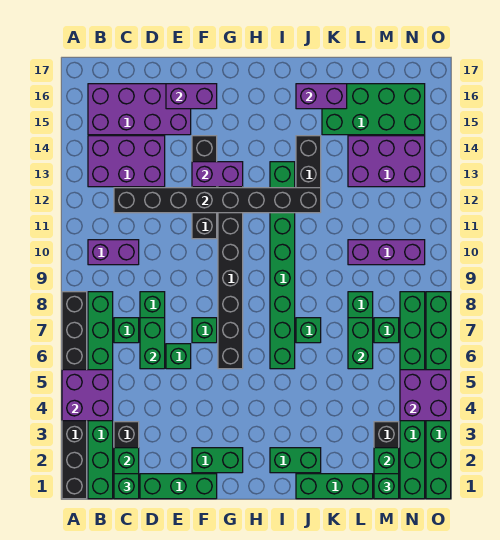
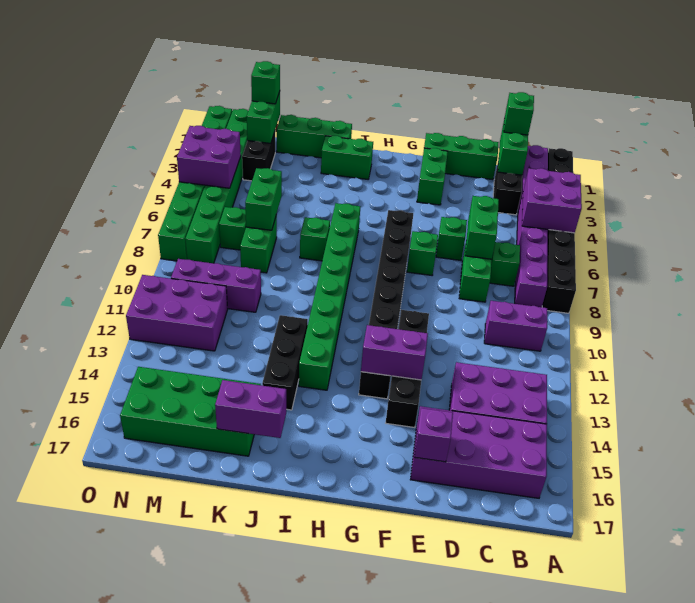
green brick B1:B8 level 1 -> purple brick B1:B8 level 1
black brick C12:J12 level 2 -> none
purple brick E16:F16 level 2 -> purple brick E16 level 2
green brick F2:G2 level 1 -> green brick F2:F3 level 1
purple brick L13:N14 level 1 -> purple brick M11:O12 level 1

